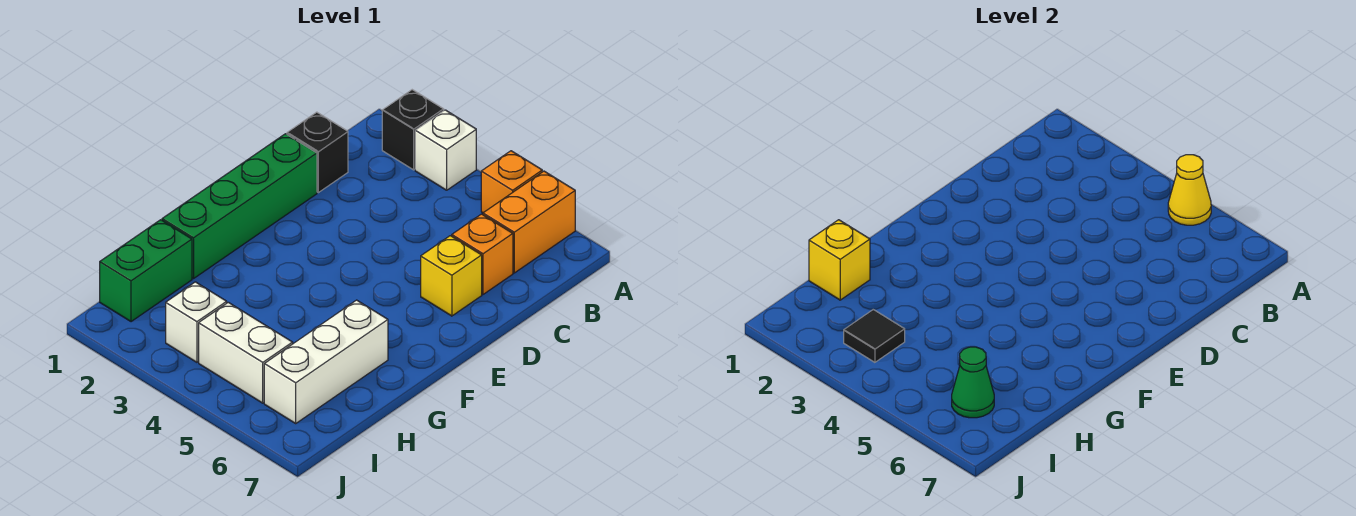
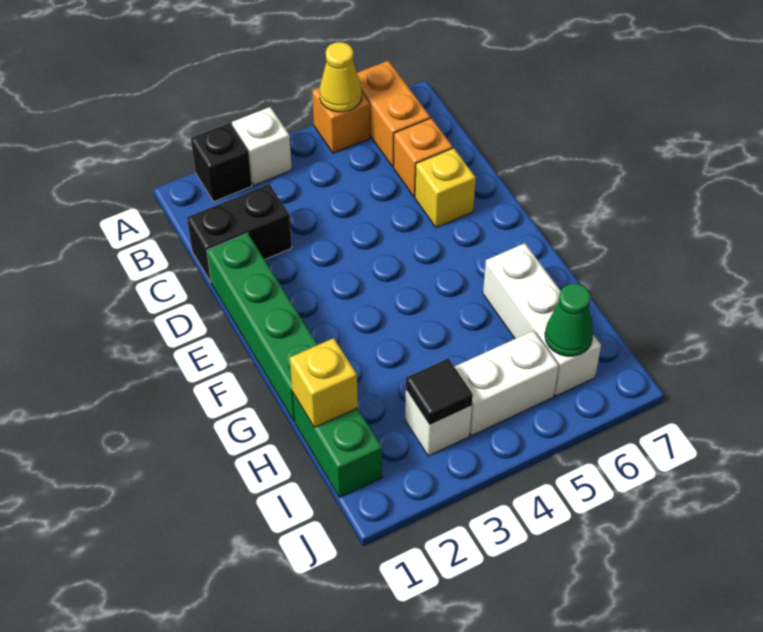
black brick C1 level 1 -> black brick C1:C2 level 1

